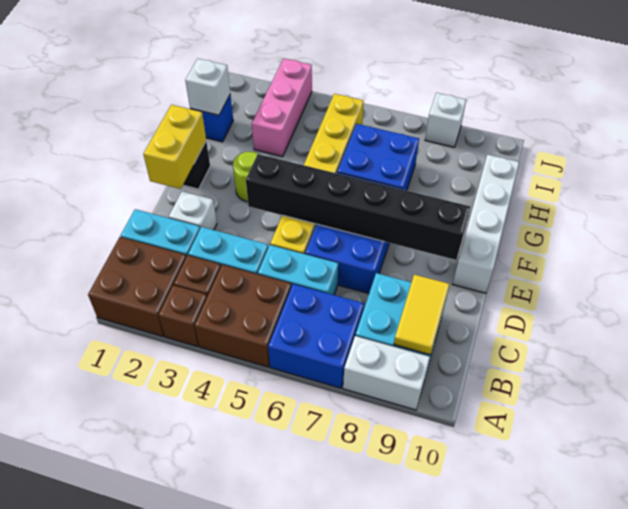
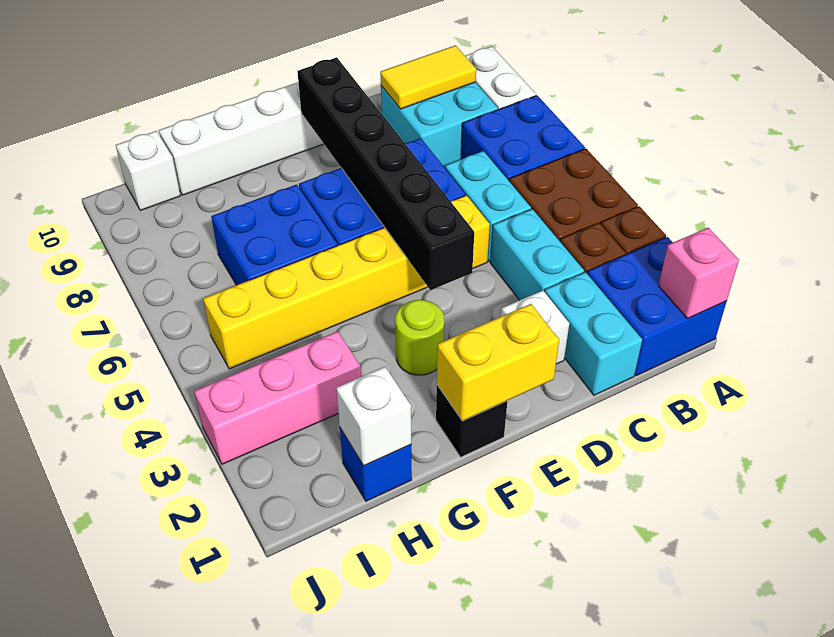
brown brick A1:B2 level 1 -> blue brick A1:B2 level 1
none -> pink brick A1 level 2
white brick J8 level 1 -> white brick I10 level 1

